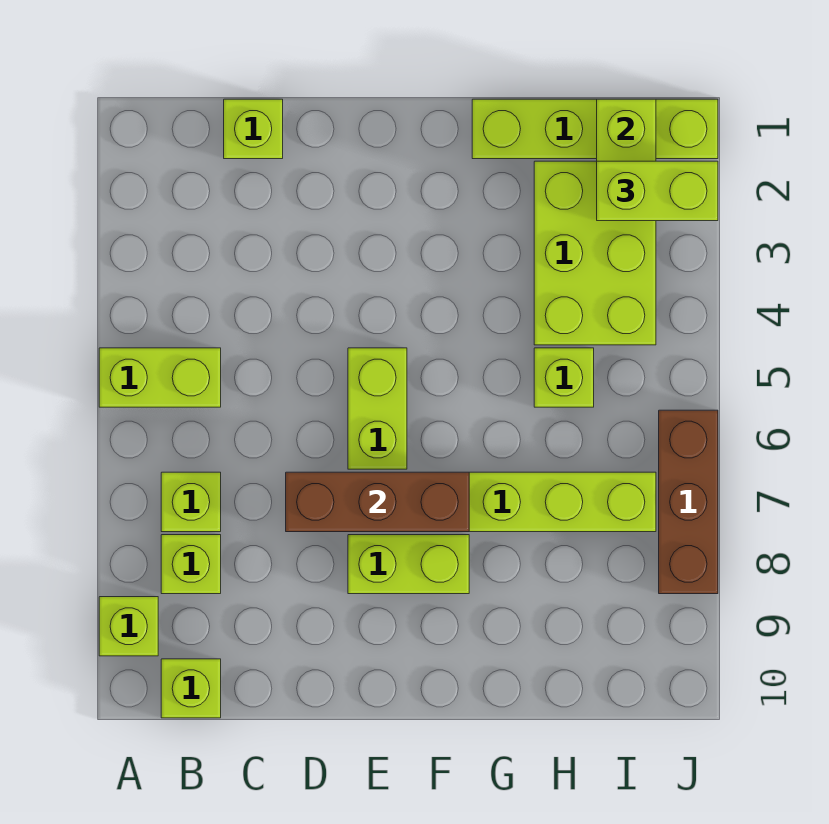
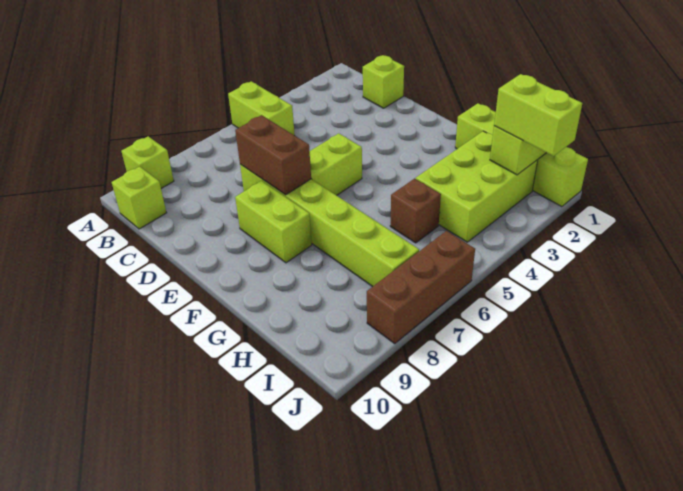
lime brick B7 level 1 -> none
lime brick B8 level 1 -> none
brown brick D7:F7 level 2 -> brown brick D7:E7 level 2
lime brick H5 level 1 -> brown brick H5 level 1

